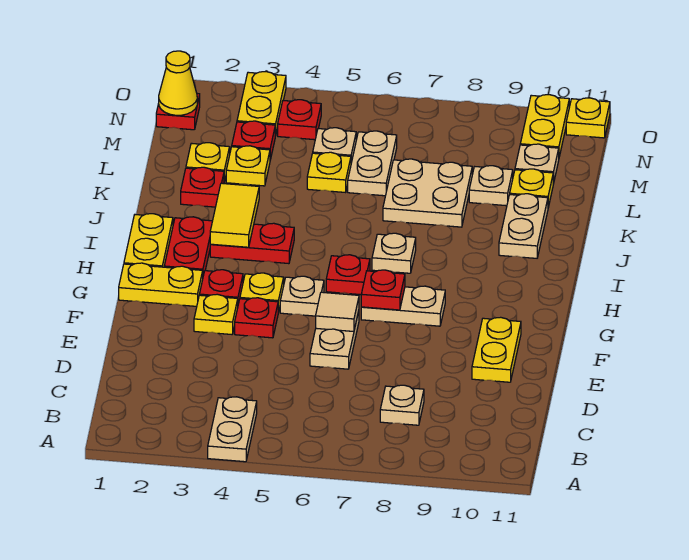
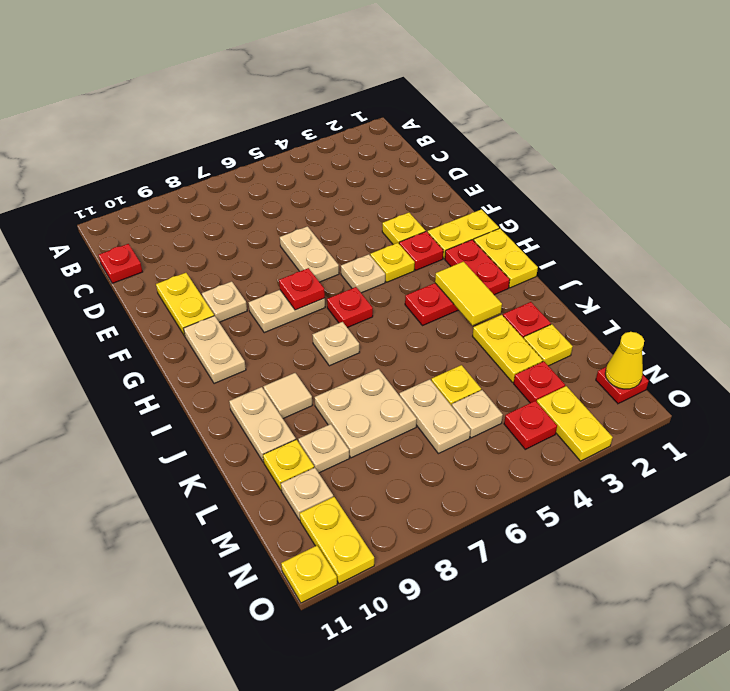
tan plate A4:B4 level 1 -> tan plate G10:H10 level 1
tan plate C8 level 1 -> tan plate F9 level 1
red plate F4 level 1 -> red plate C11 level 1
tan tile F6 level 2 -> tan tile J9 level 1
yellow plate L3 level 1 -> yellow plate K3:L3 level 1

